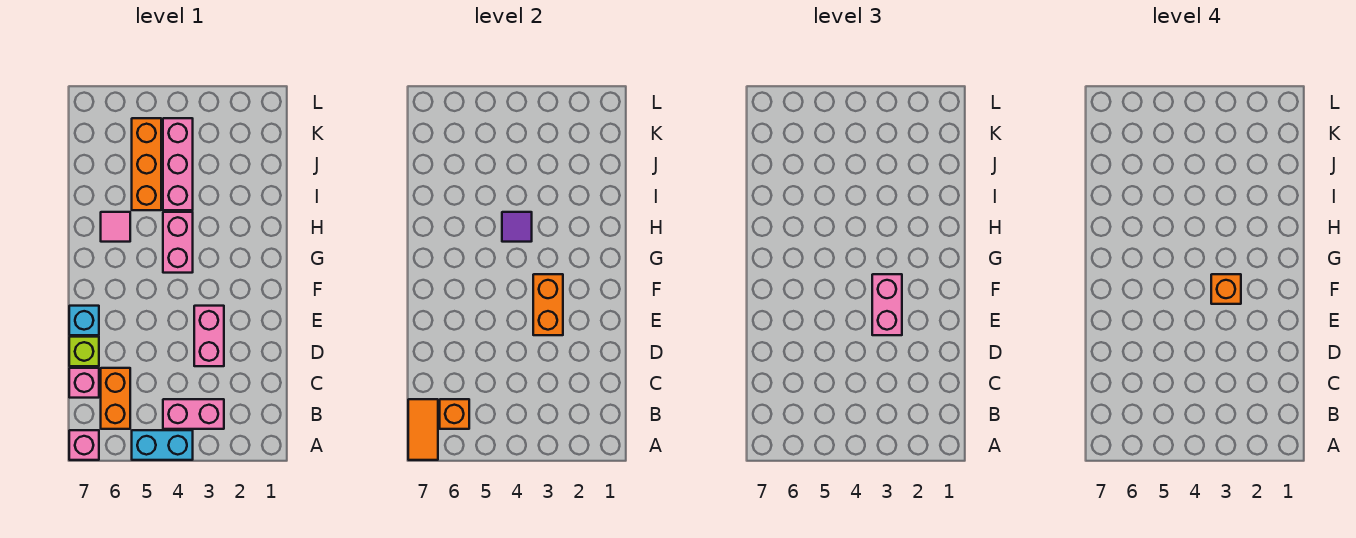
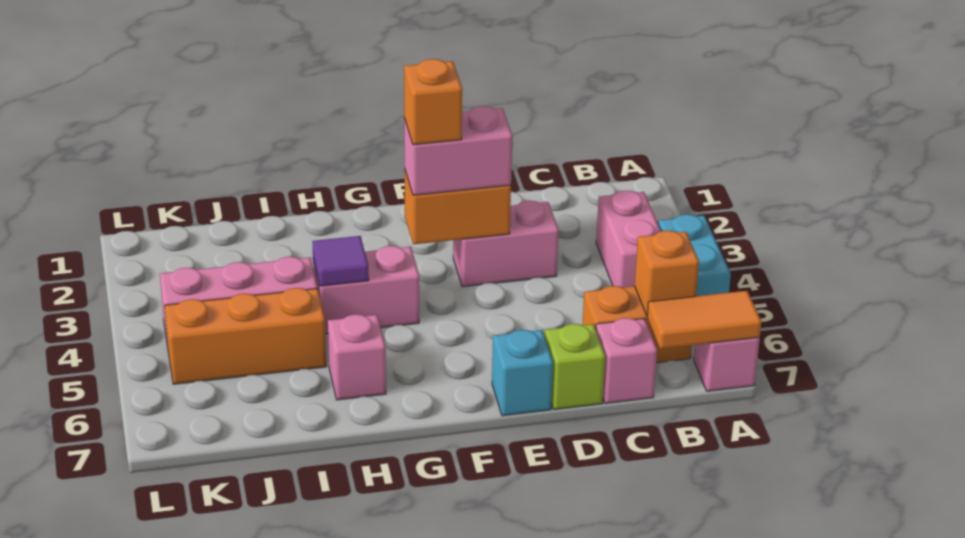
pink tile H6 level 1 -> pink brick H6 level 1

